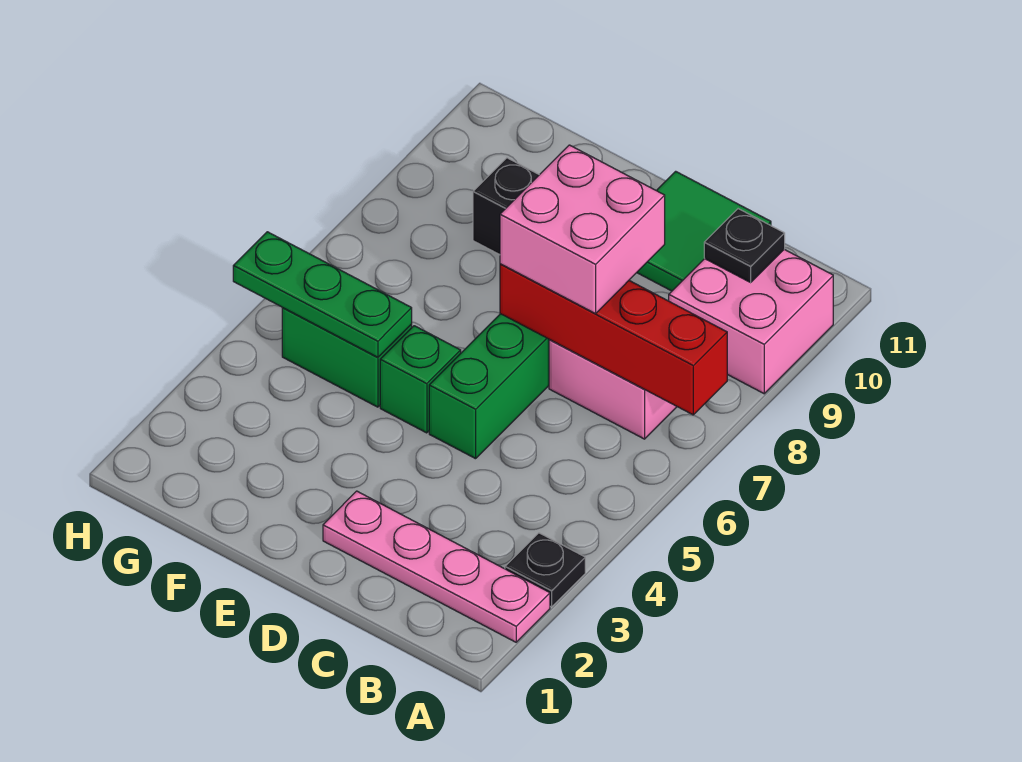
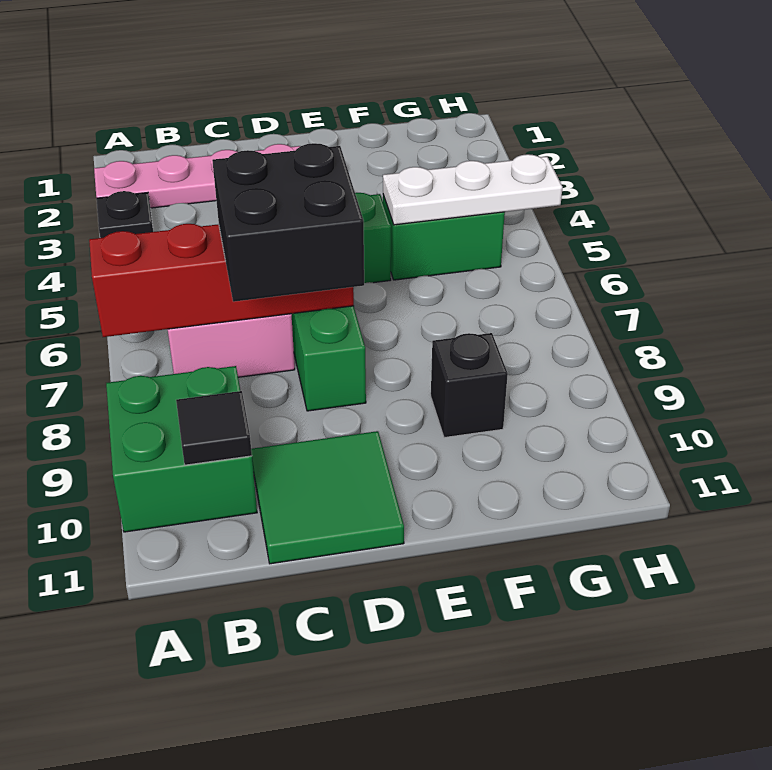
pink brick A9:B10 level 1 -> green brick A9:B10 level 1
black plate B10 level 2 -> black tile B10 level 2
pink brick C7:D8 level 3 -> black brick C7:D8 level 3
green plate F5:H5 level 2 -> white plate F5:H5 level 2

